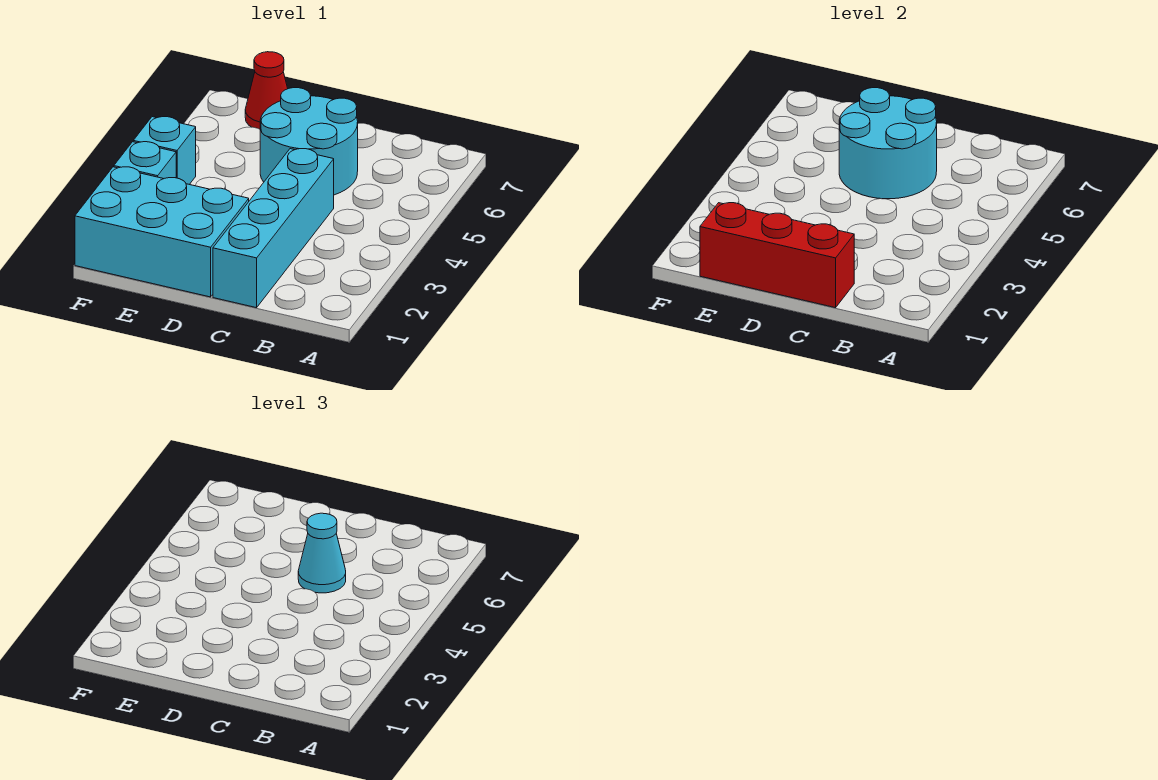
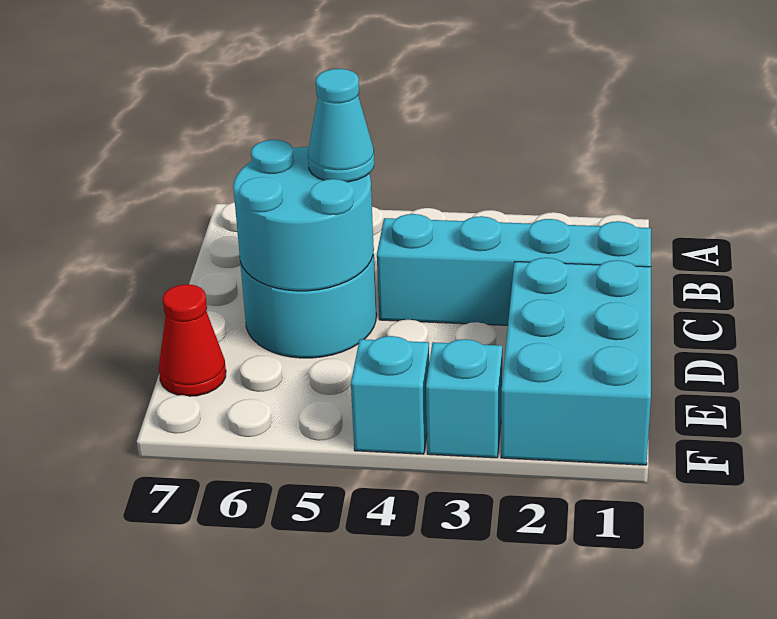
red brick C1:E1 level 2 -> none

